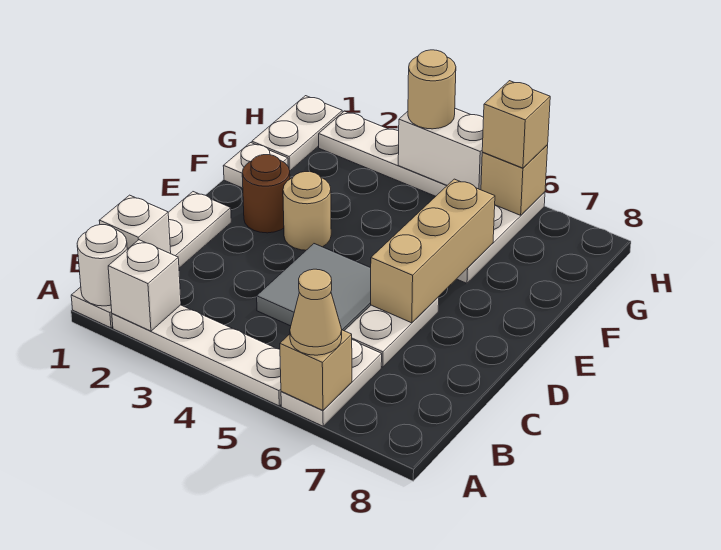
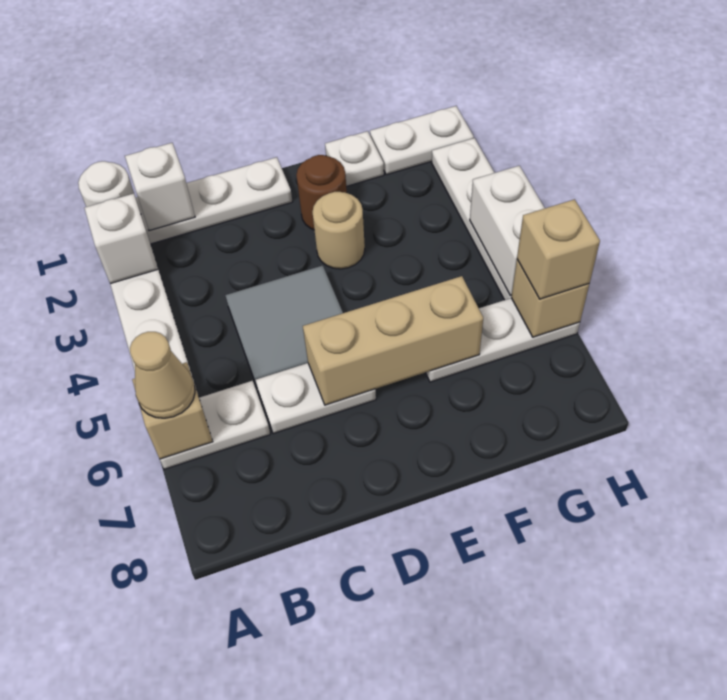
tan round brick H4 level 3 -> none

